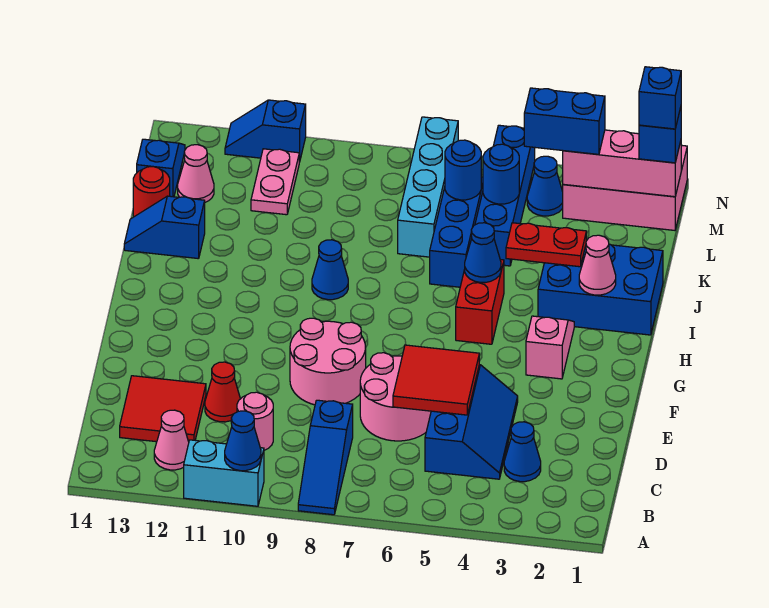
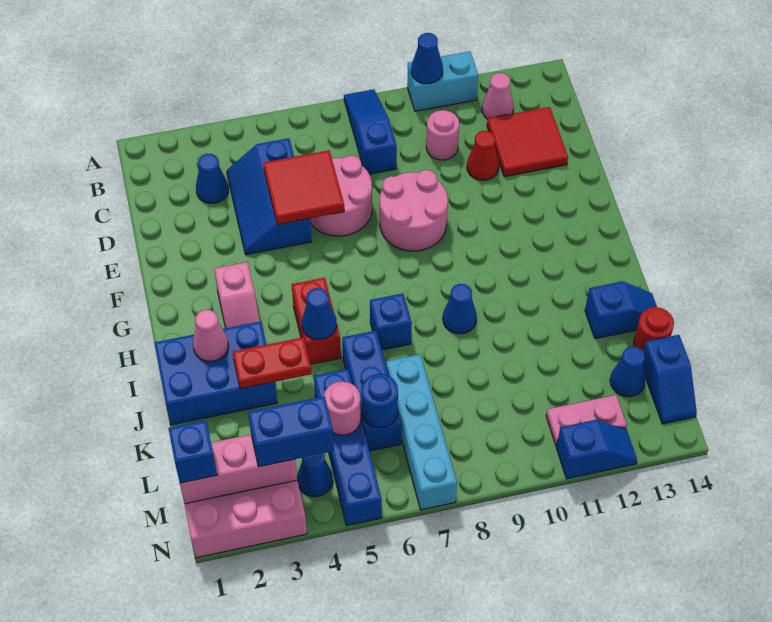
blue round brick L5 level 2 -> pink round brick L5 level 2
pink plate L11:M11 level 1 -> pink plate M11:M12 level 1
pink cone L13 level 1 -> blue cone L13 level 1
blue brick M1 level 4 -> blue brick I7 level 1

